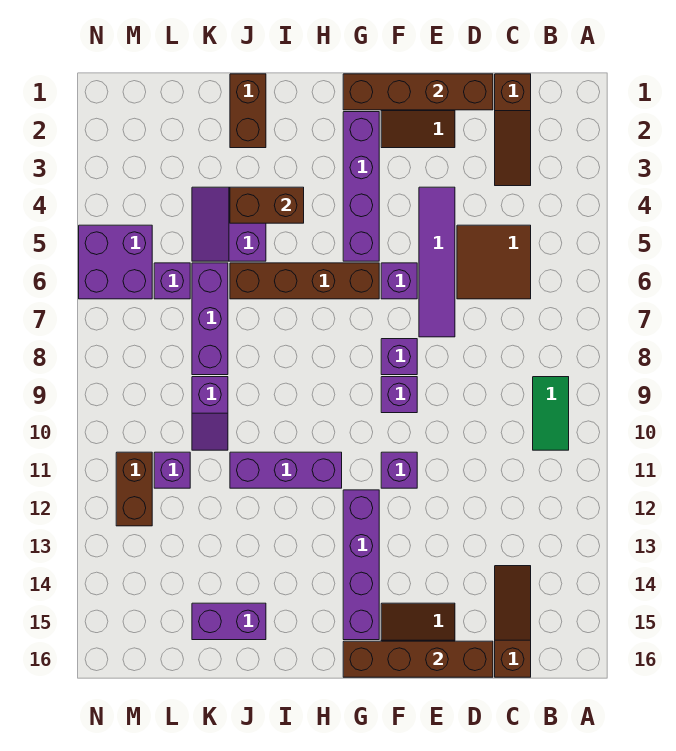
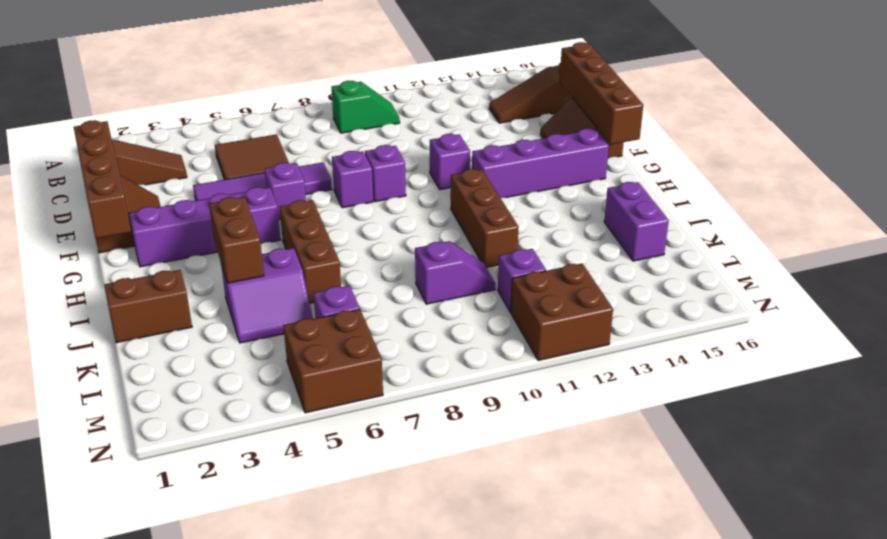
green tile B9:B10 level 1 -> green slope B9:B10 level 1 top 9
brown brick G6:J6 level 1 -> brown brick H6:J6 level 1
purple brick H11:J11 level 1 -> brown brick H11:J11 level 1
purple brick K6:K8 level 1 -> none
purple brick M5:N6 level 1 -> brown brick M5:N6 level 1
brown brick M11:M12 level 1 -> brown brick M11:N12 level 1

